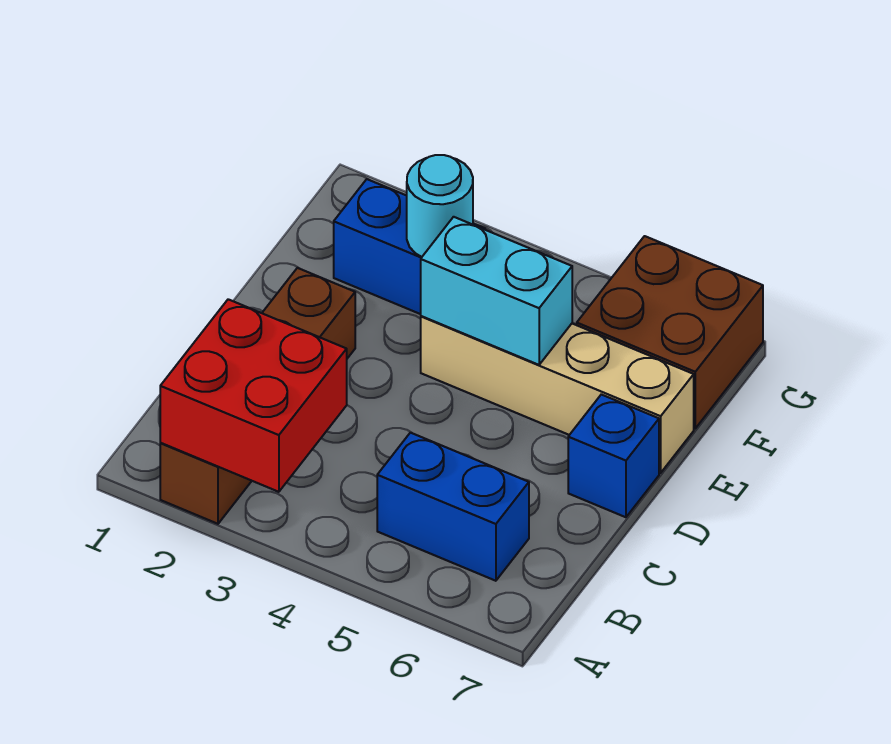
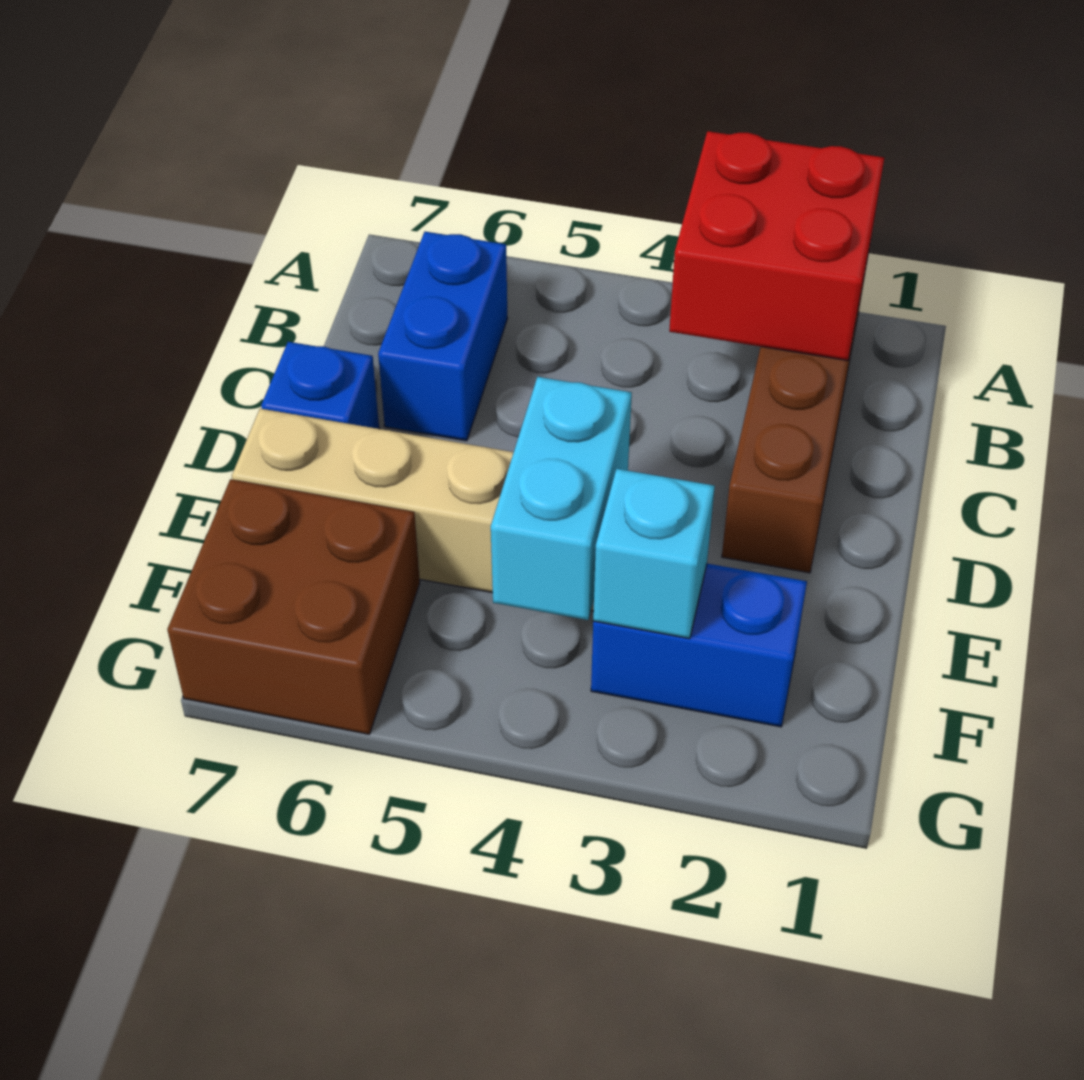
blue brick B5:B6 level 1 -> blue brick B6:C6 level 1
cyan brick E4:E5 level 2 -> cyan brick E4:F4 level 2
cyan round brick F3 level 2 -> cyan brick F3 level 2

